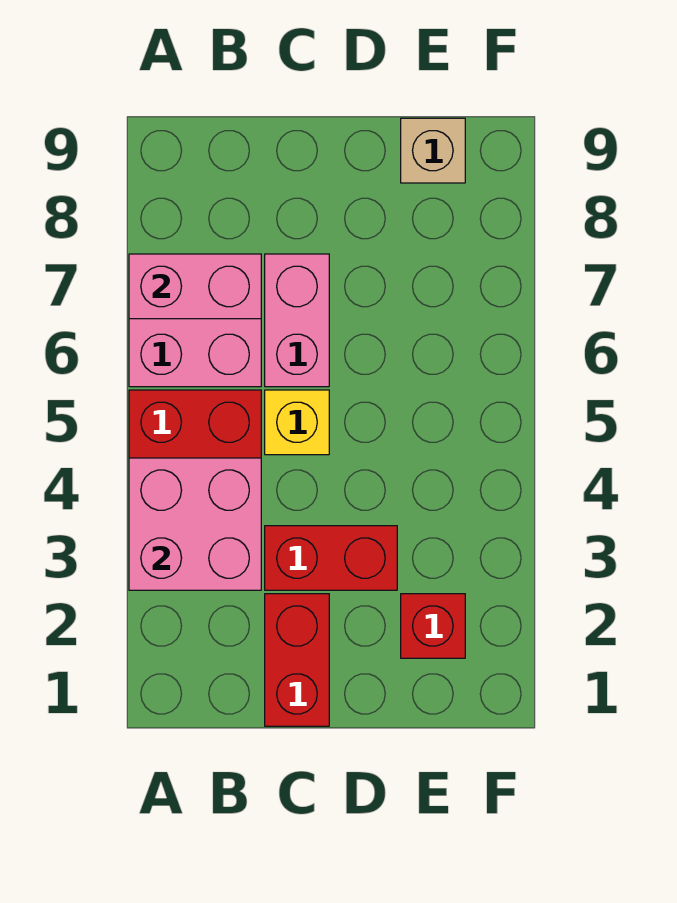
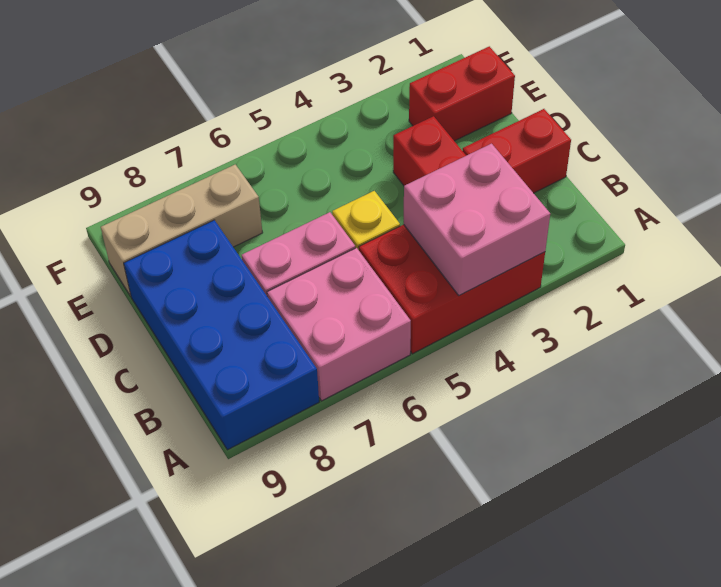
pink brick A7:B7 level 2 -> none
none -> blue brick A8:D9 level 1
red brick E2 level 1 -> red brick E1:E2 level 1
tan brick E9 level 1 -> tan brick E7:E9 level 1

